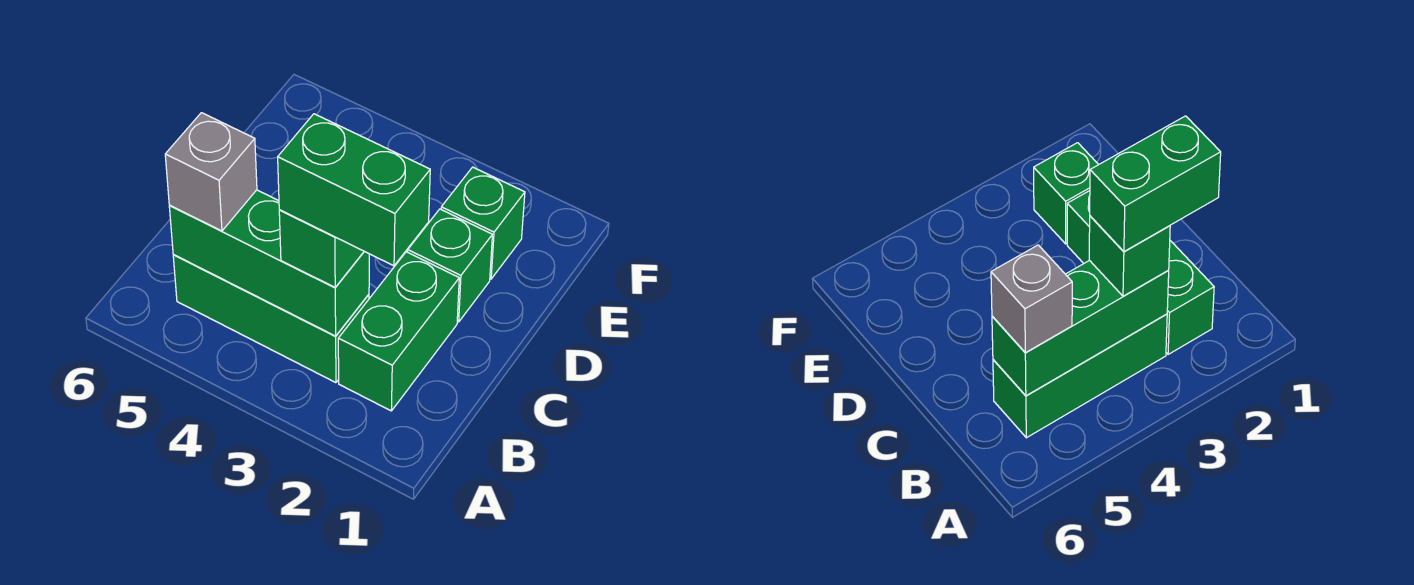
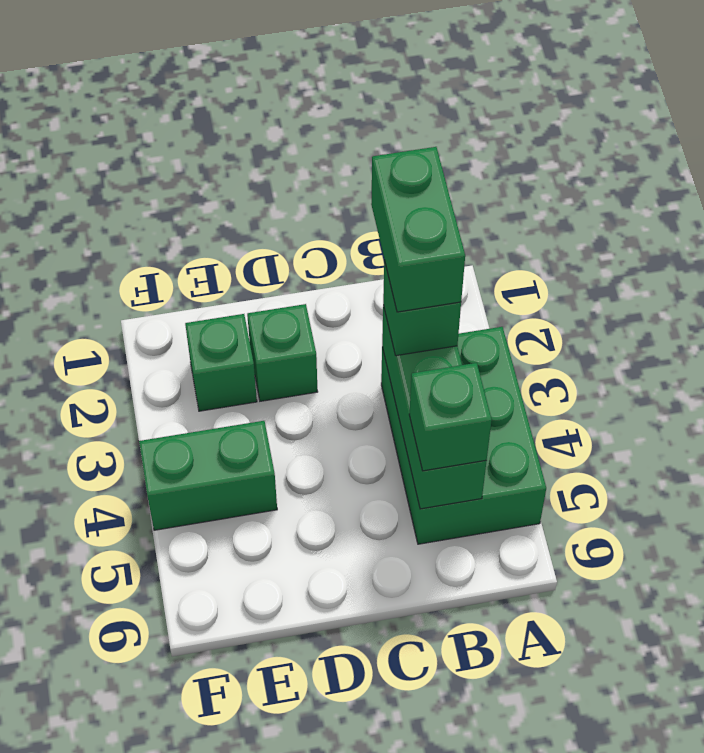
green brick B2:C2 level 1 -> green brick E4:F4 level 1
green brick B3:B5 level 1 -> green brick A3:B5 level 1
grey brick B5 level 3 -> green brick B5 level 3

